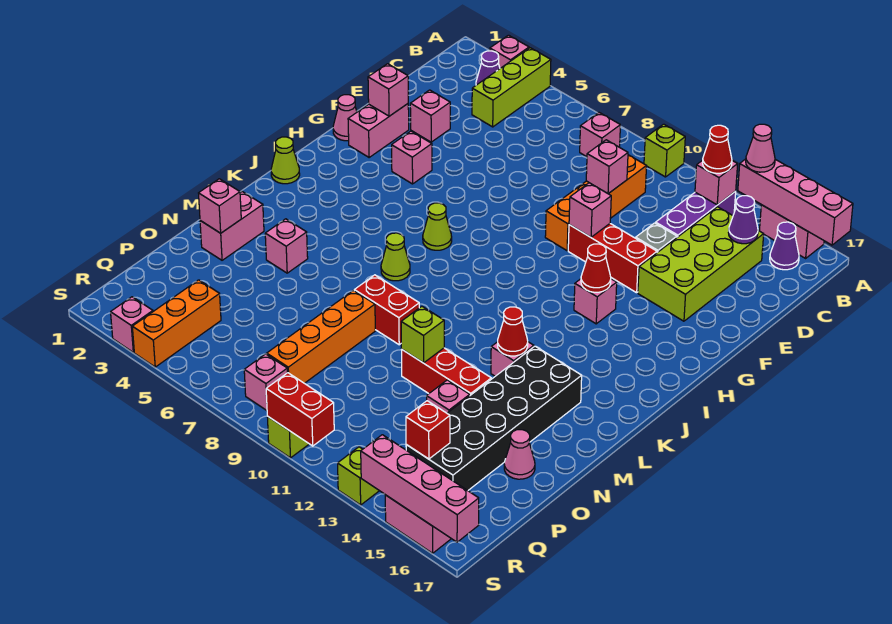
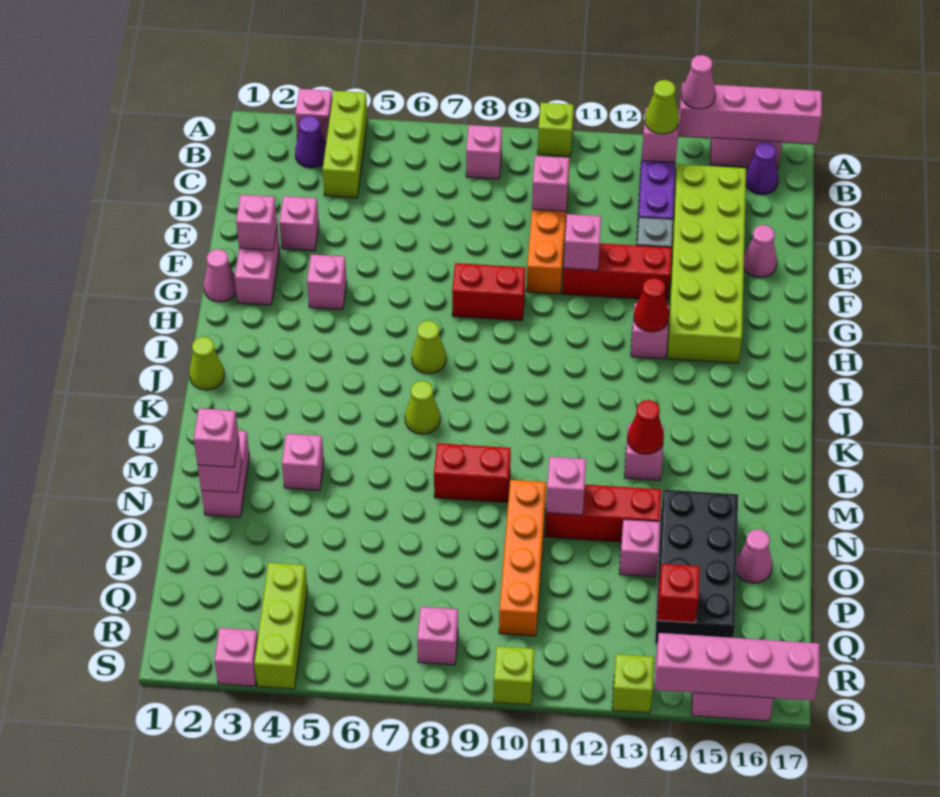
red cone B13 level 3 -> lime cone B13 level 3
lime brick C14:F15 level 1 -> lime brick C14:H15 level 1
purple cone C15 level 2 -> none
none -> pink cone E16 level 1
black brick L14:Q15 level 1 -> black brick N14:Q15 level 1
none -> pink brick N2 level 3
orange brick N8:Q8 level 1 -> orange brick N10:Q10 level 1
lime brick N11 level 2 -> pink brick N11 level 2
orange brick Q4:S4 level 1 -> lime brick Q4:S4 level 1
red brick S10:S11 level 2 -> red brick G8:G9 level 1

